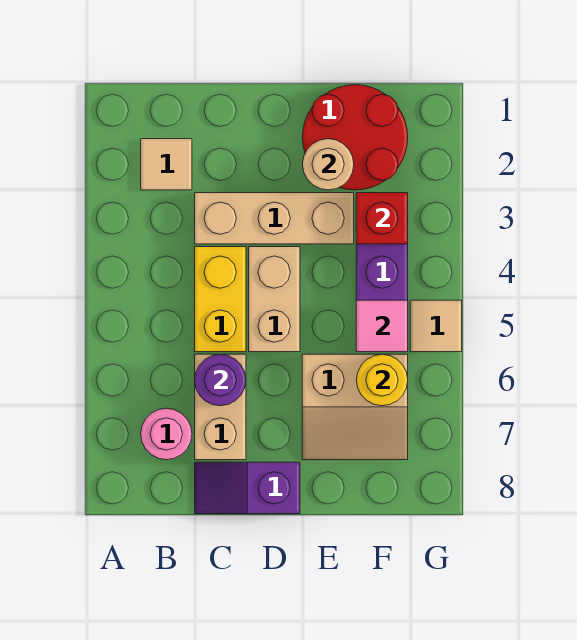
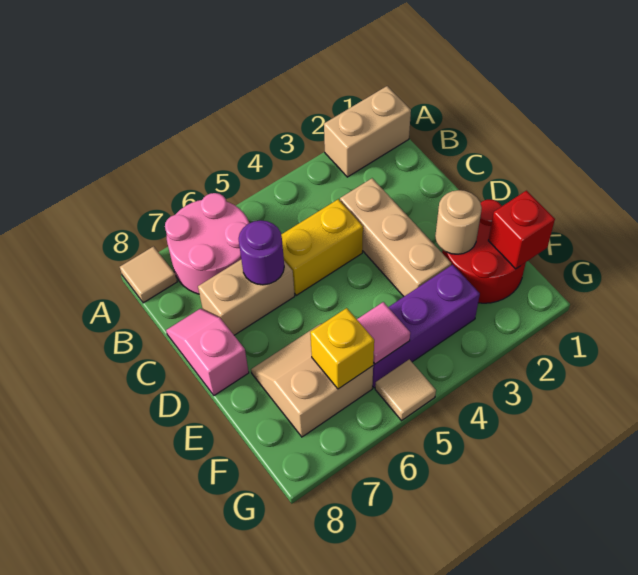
tan tile B2 level 1 -> tan tile A8 level 1
pink round brick B7 level 1 -> pink round brick A6:B7 level 1
purple slope C8:D8 level 1 top D -> pink slope C8:D8 level 1 top D
tan brick D4:D5 level 1 -> tan brick A1:A2 level 1
tan slope E6:F7 level 1 top 6 -> tan slope E6:F7 level 1 top F
red brick F3 level 2 -> red brick F1 level 2
yellow round brick F6 level 2 -> yellow brick F6 level 2

